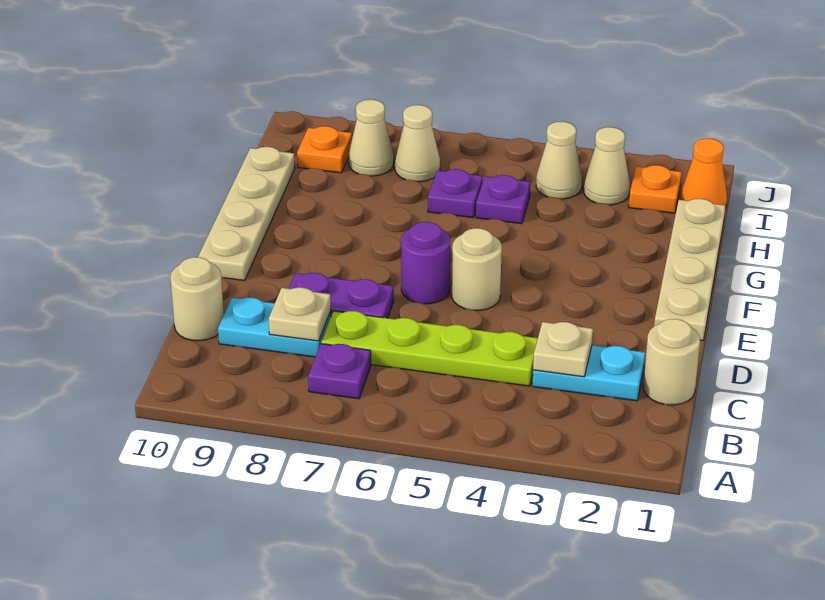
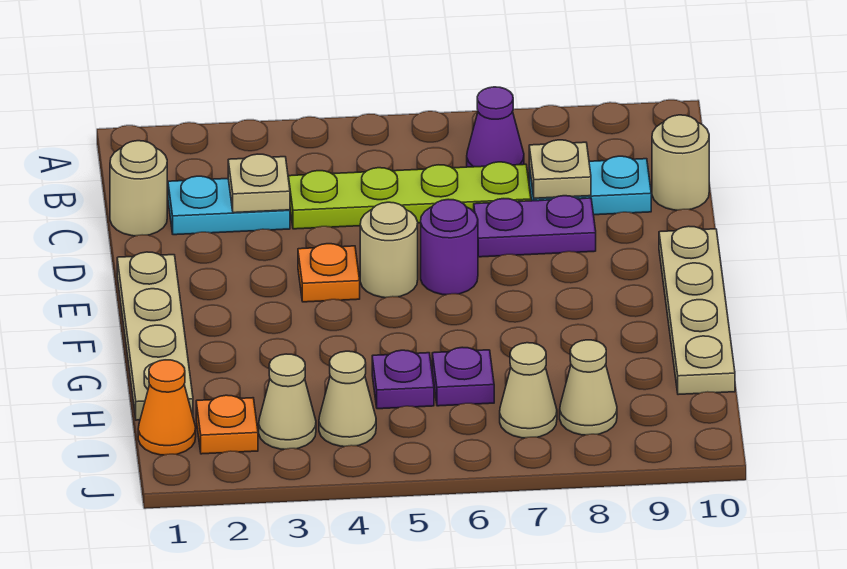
purple plate B7 level 1 -> purple cone B7 level 1
orange plate I9 level 1 -> orange plate E4 level 1

